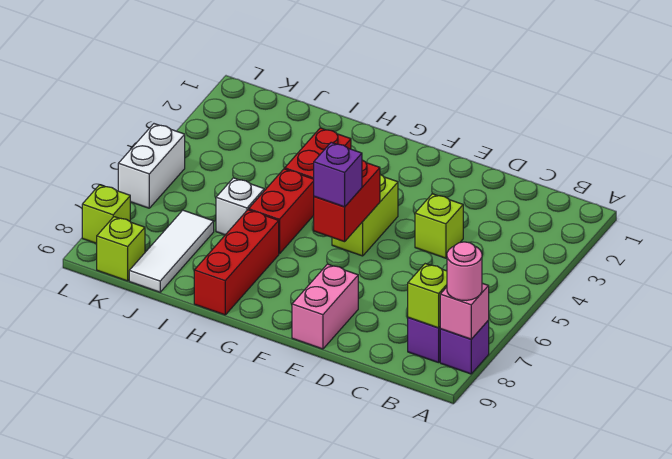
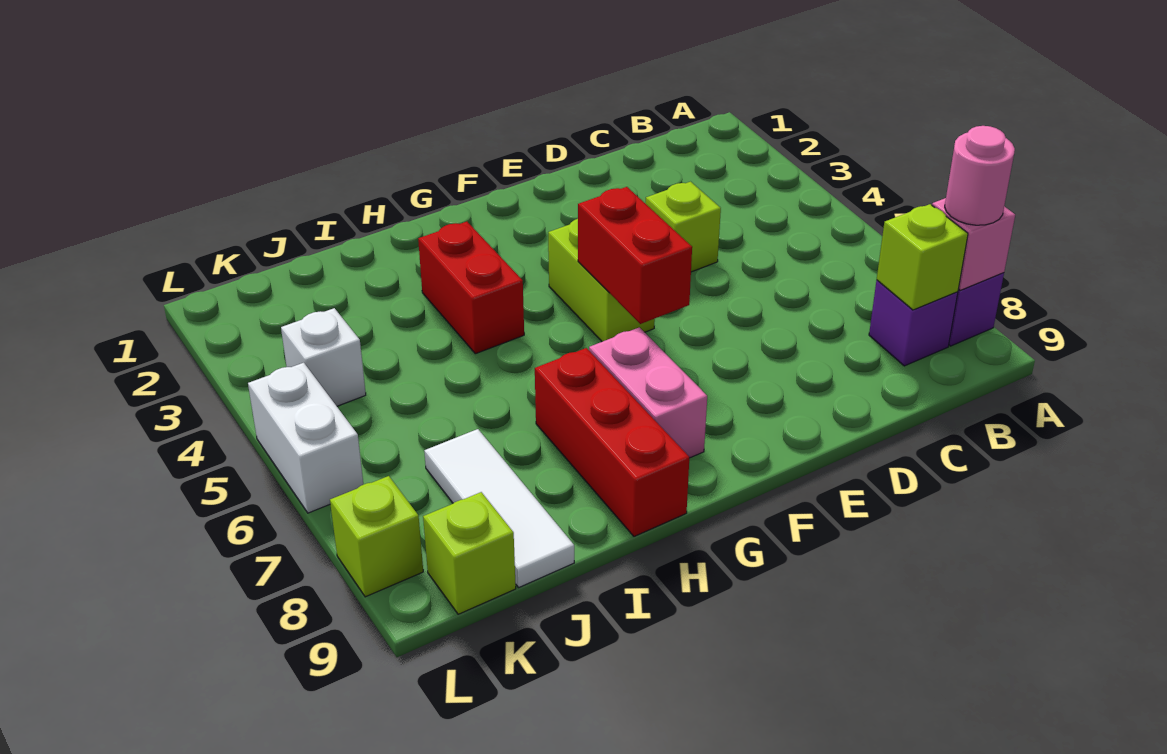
pink brick E8:E9 level 1 -> pink brick G7:G8 level 1
purple brick F6 level 3 -> none
red brick H5:H6 level 1 -> none
white brick I6 level 1 -> white brick K4 level 1

